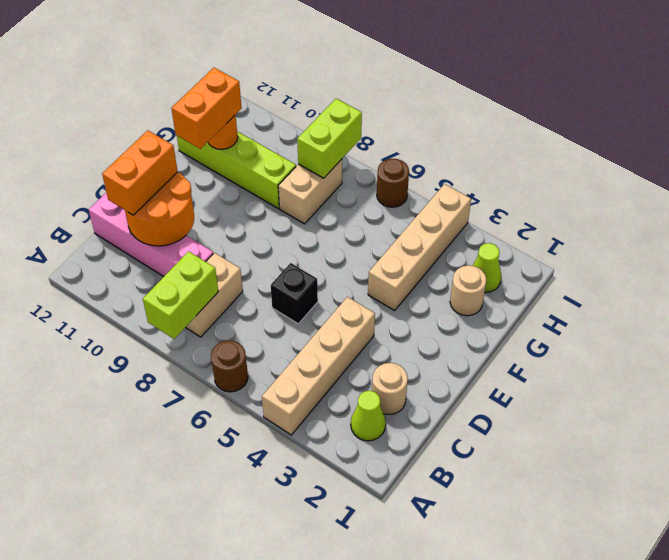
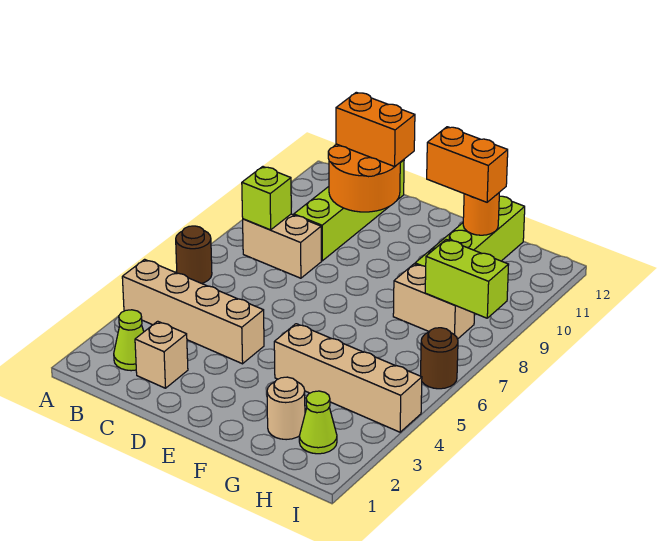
lime brick A8:B8 level 2 -> lime brick B8 level 2
tan round brick C2 level 1 -> tan brick C2 level 1
pink brick C9:C12 level 1 -> lime brick C9:C12 level 1
black brick D6 level 1 -> none

